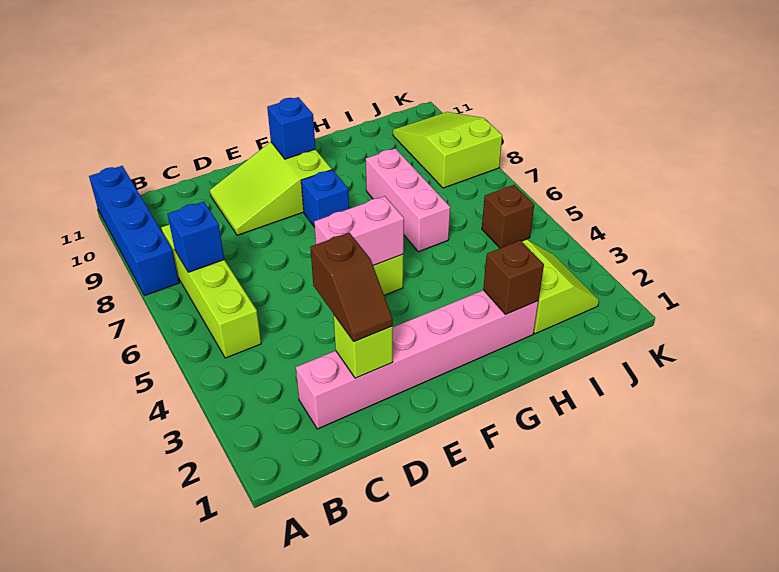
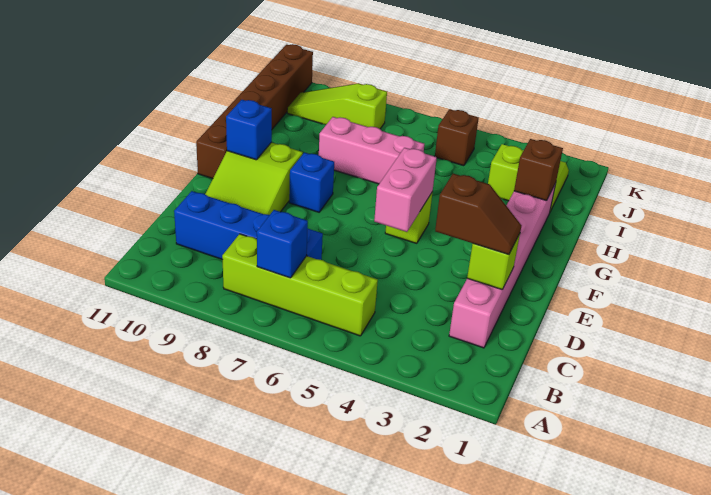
blue brick A8:A11 level 1 -> blue brick C7:C10 level 1
none -> brown brick F11:K11 level 1
lime slope J8:K10 level 1 top 8 -> lime slope J8:J10 level 1 top 8

